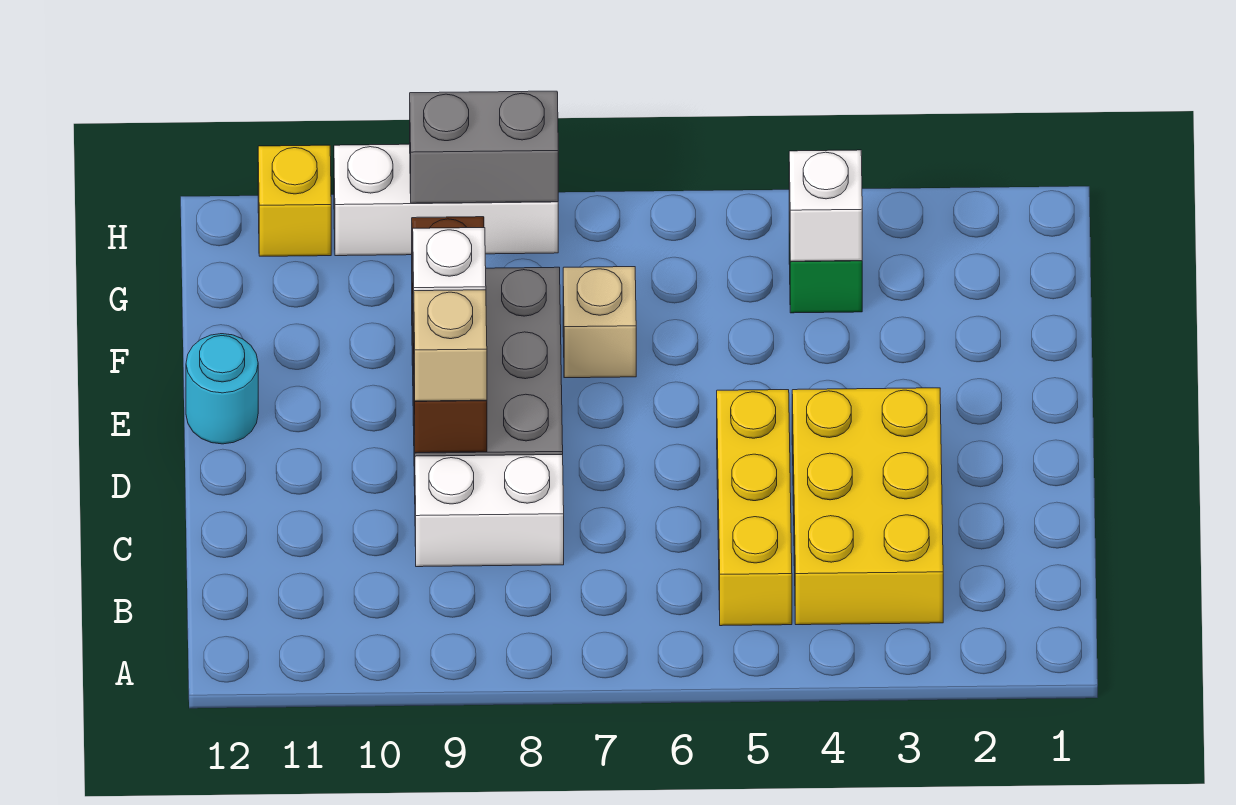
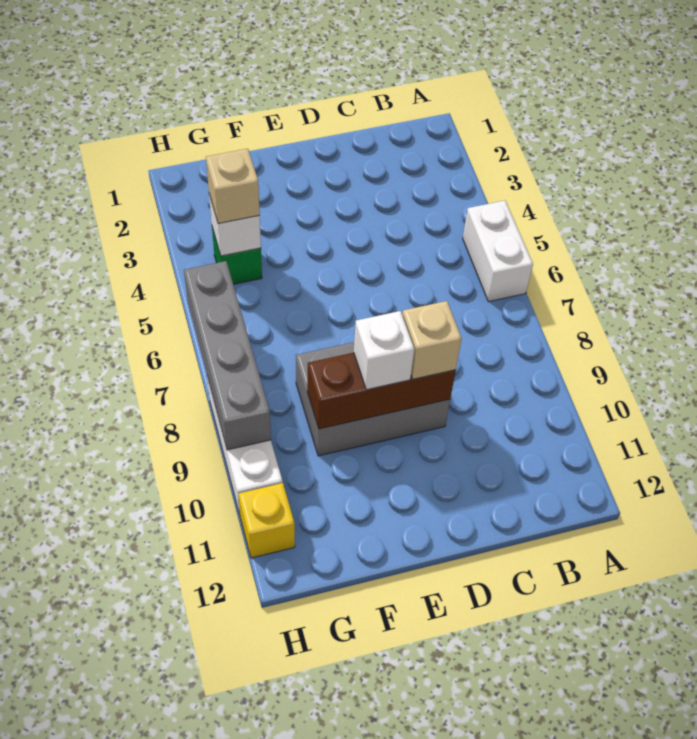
yellow brick B3:D4 level 1 -> none
yellow brick B5:D5 level 1 -> none
white brick C8:C9 level 1 -> white brick A5:A6 level 1
cyan round brick E12 level 1 -> none
tan brick F7 level 1 -> tan brick G4 level 3
grey brick H8:H9 level 2 -> grey brick H6:H9 level 2

